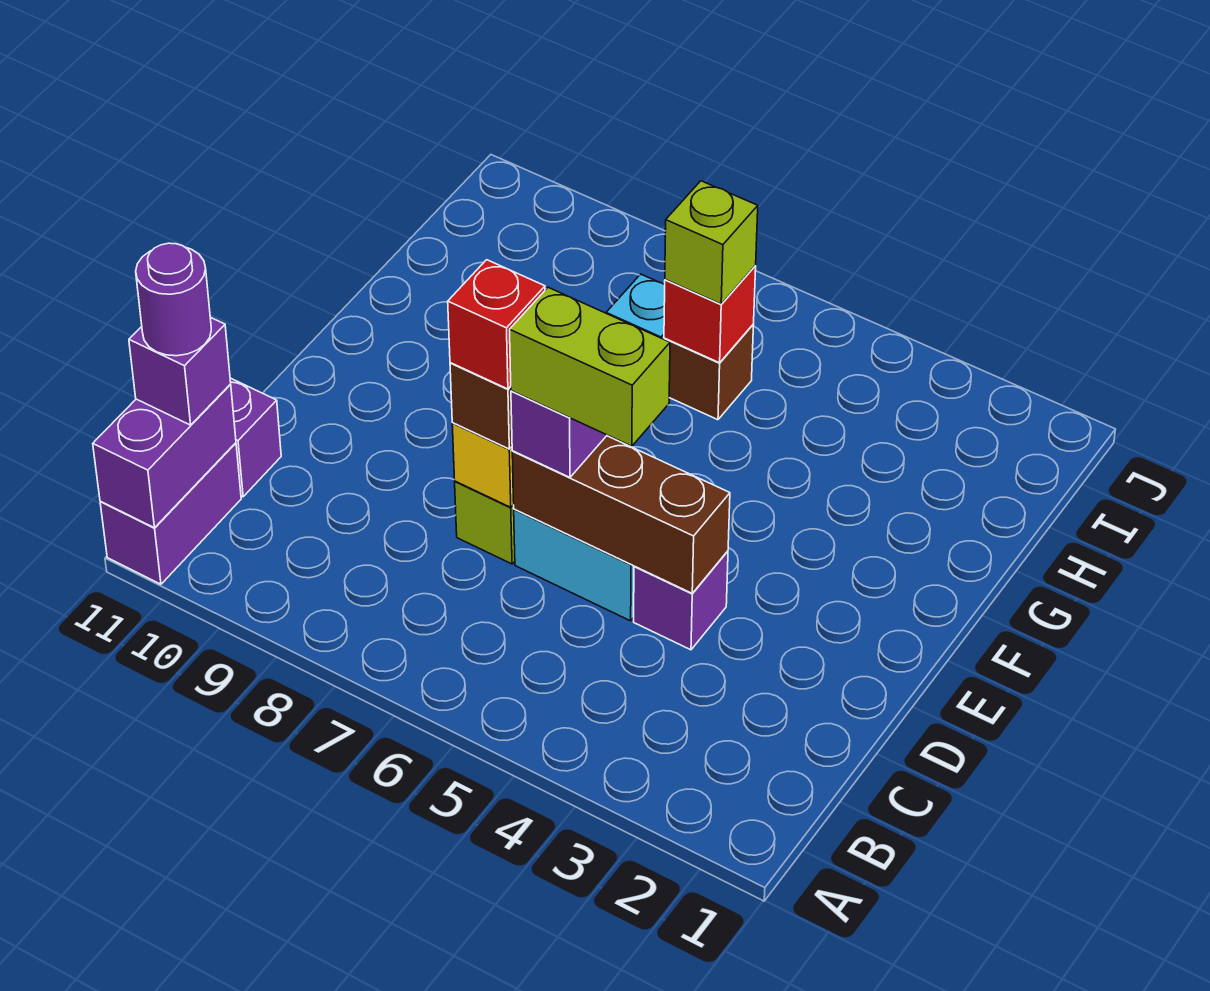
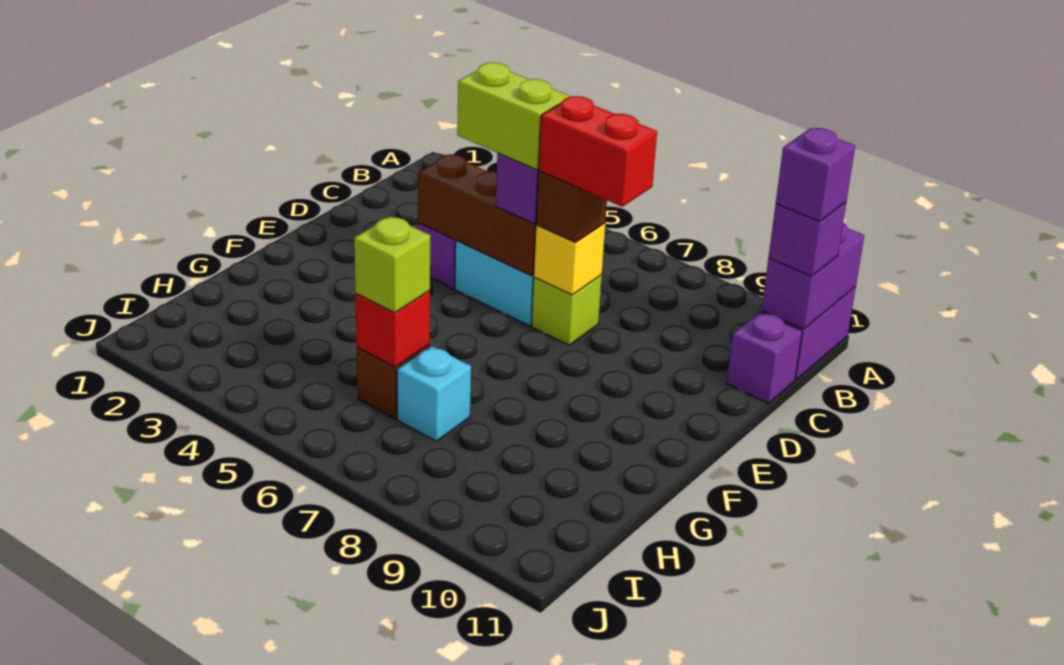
purple round brick B11 level 4 -> purple brick B11 level 4
red brick D7 level 4 -> red brick D7:D8 level 4

